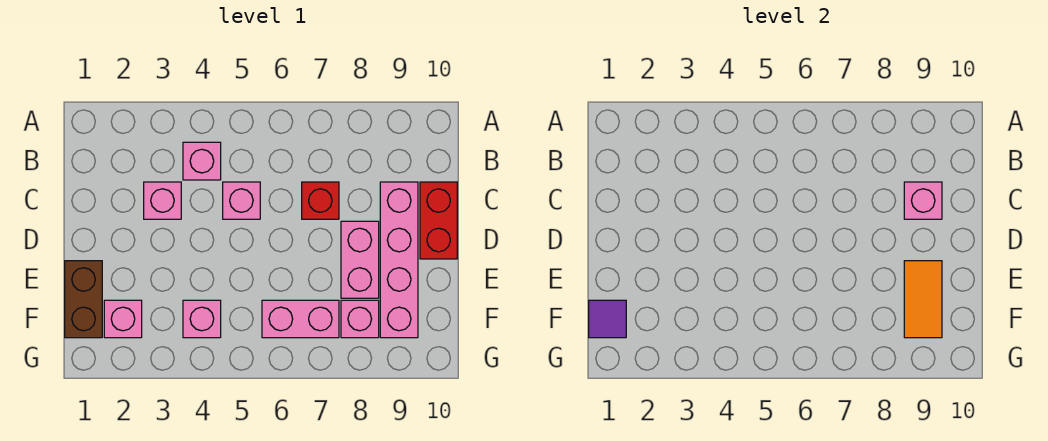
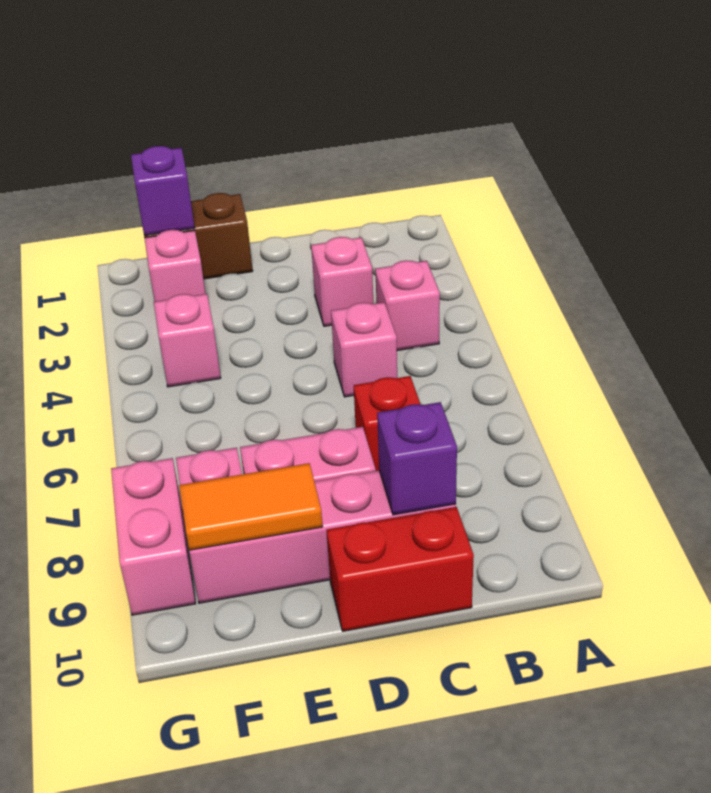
pink brick C9 level 2 -> purple brick C9 level 2
purple tile F1 level 2 -> purple brick F1 level 2
pink brick F6:F7 level 1 -> pink brick G8:G9 level 1

